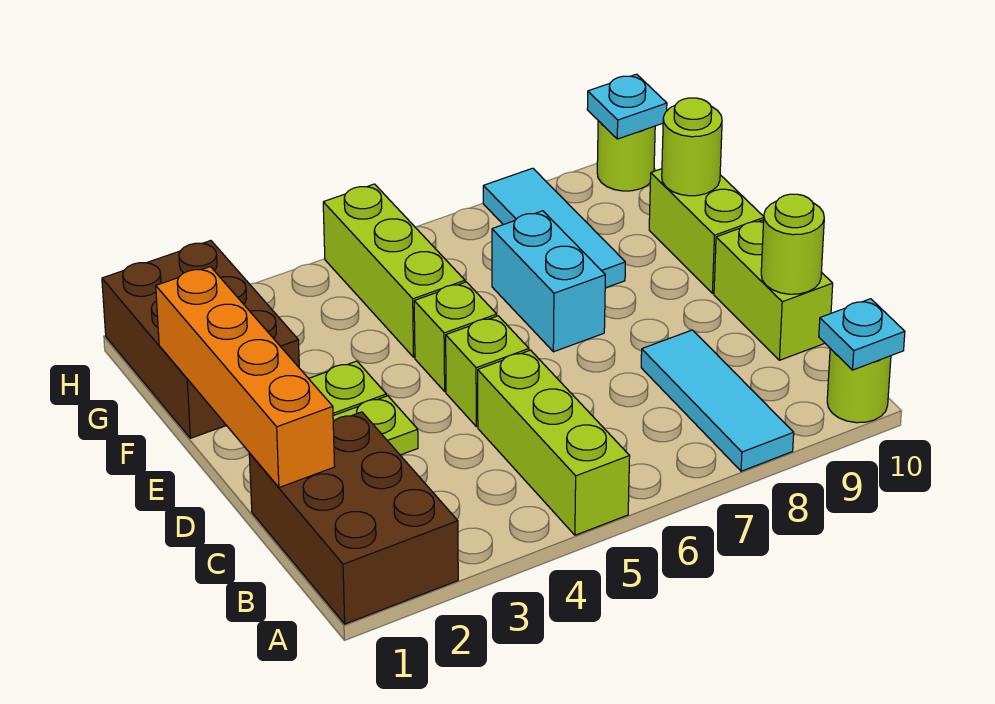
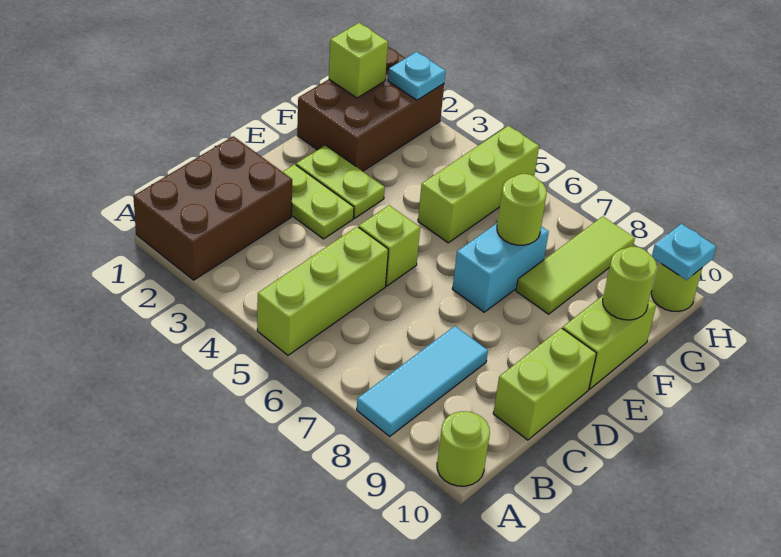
cyan plate A10 level 2 -> cyan plate H2 level 2
orange brick C1:F1 level 2 -> none
lime round brick C10 level 2 -> lime round brick F7 level 2
lime brick E5 level 1 -> lime brick G1 level 2
cyan tile F8:H8 level 1 -> lime tile F8:H8 level 1

